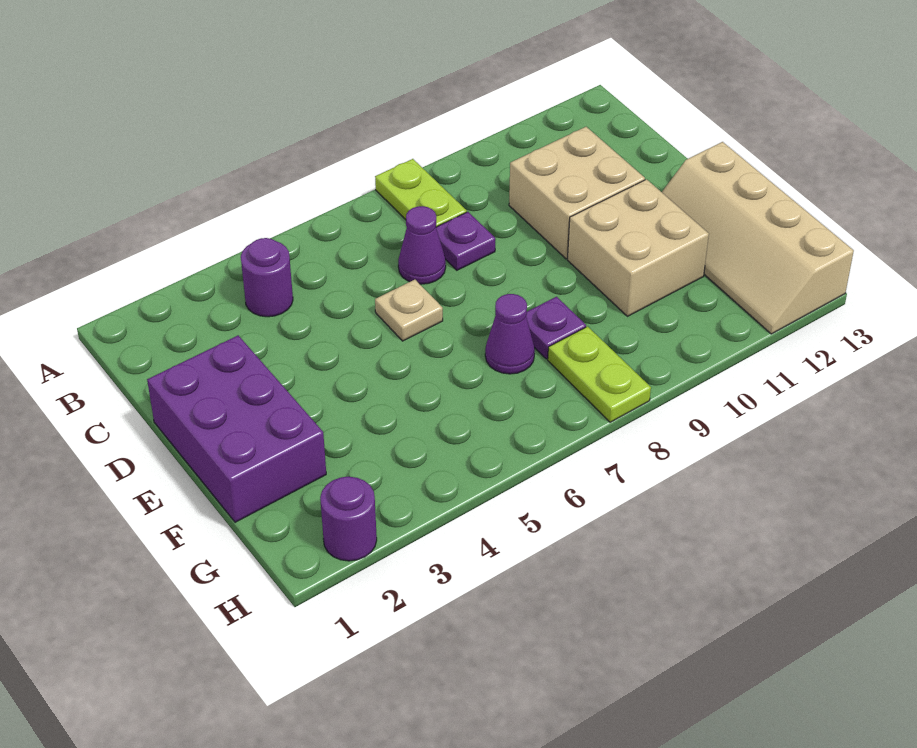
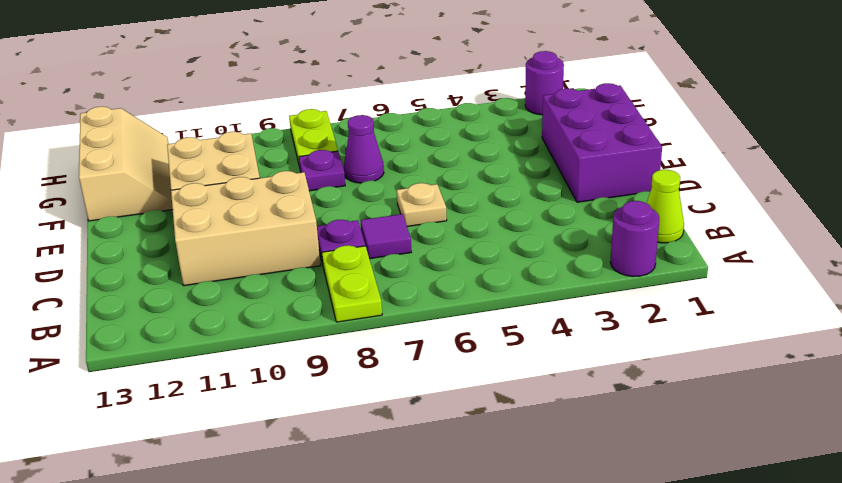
none -> lime cone B1 level 1
purple round brick B4 level 1 -> purple round brick A2 level 1
purple cone C7 level 1 -> purple tile C7 level 1
tan brick C10:D11 level 1 -> tan brick C9:D11 level 1
tan slope E12:H13 level 1 top 13 -> tan slope F12:H13 level 1 top 13

